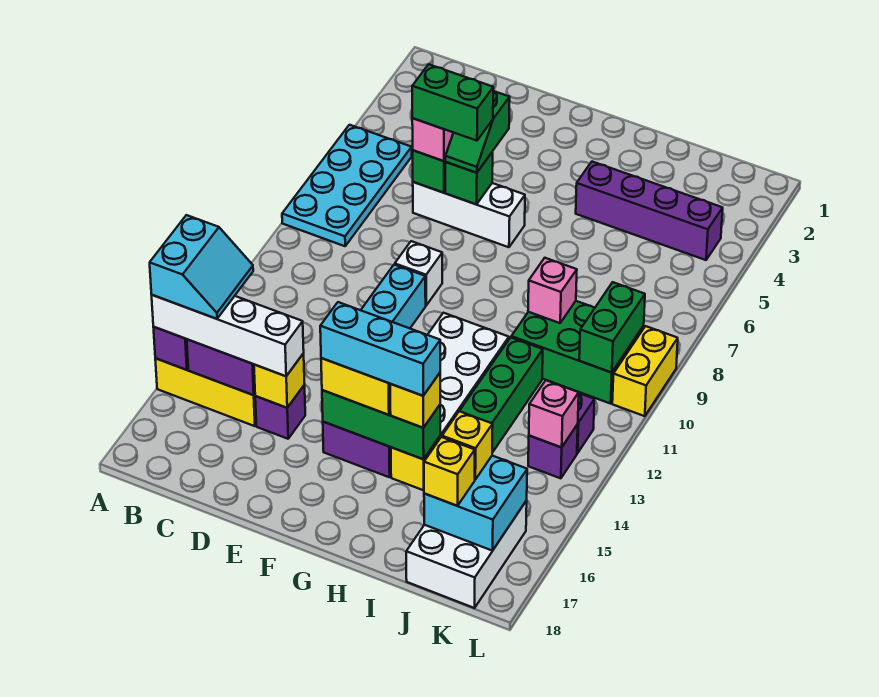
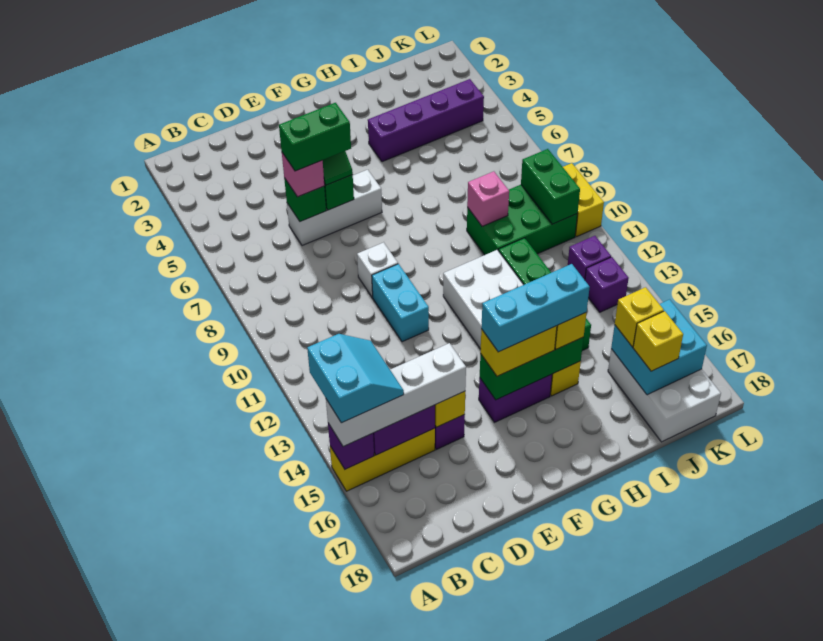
cyan plate A5:B8 level 1 -> none
pink brick K13 level 2 -> none

